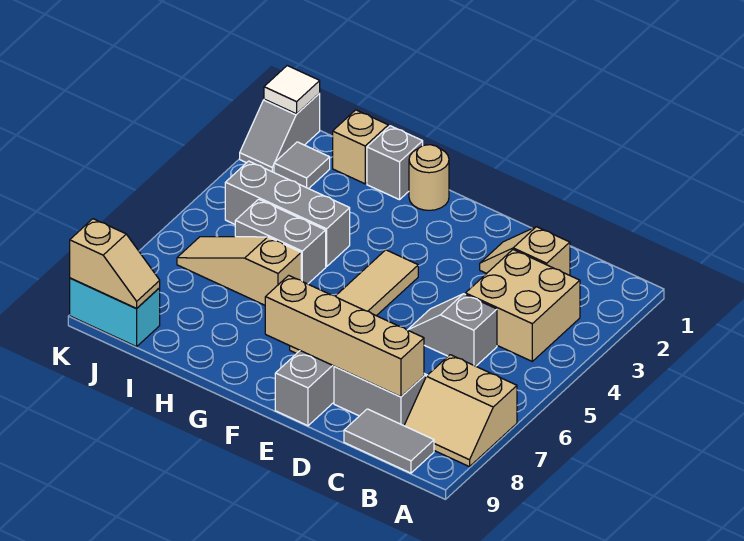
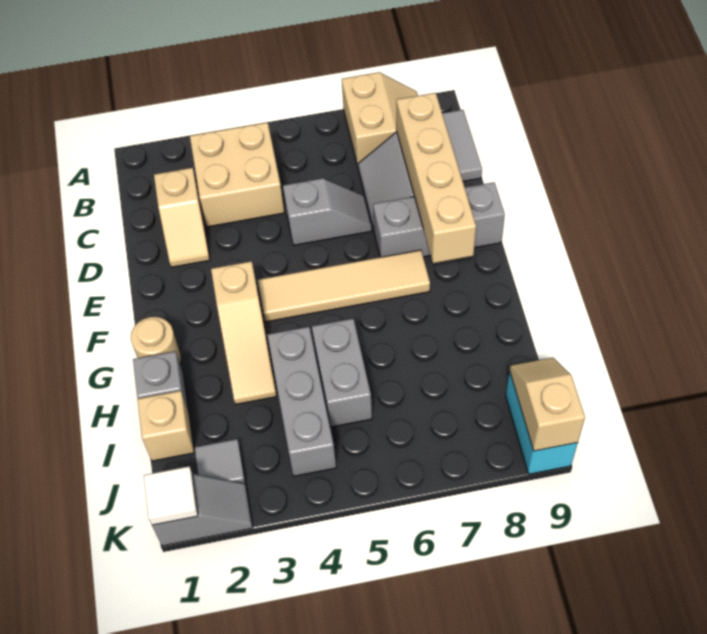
grey slope C5:D5 level 1 top C -> grey slope D5:D6 level 1 top 5
tan slope H6:J6 level 1 top H -> tan slope F3:H3 level 1 top F

